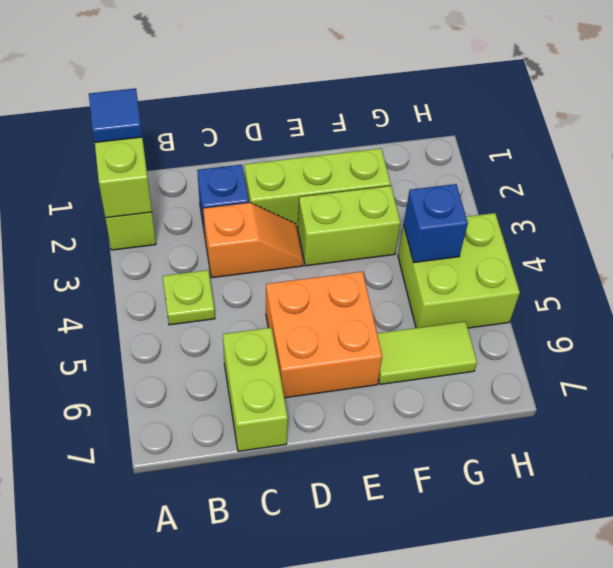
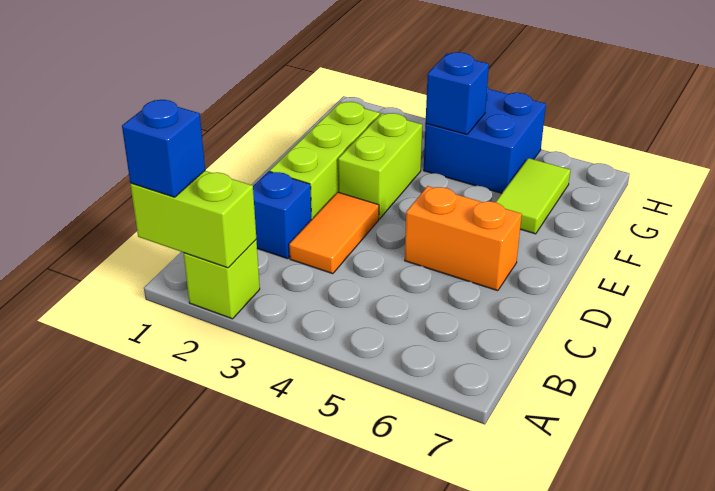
blue tile A1 level 3 -> blue brick A1 level 3
lime plate B4 level 1 -> none
orange slope C3:D3 level 1 top C -> orange tile C3:D3 level 1
lime brick C6:C7 level 1 -> none
orange brick D5:E6 level 1 -> orange brick D5:D6 level 1
lime brick G4:H5 level 1 -> blue brick G4:H5 level 1

